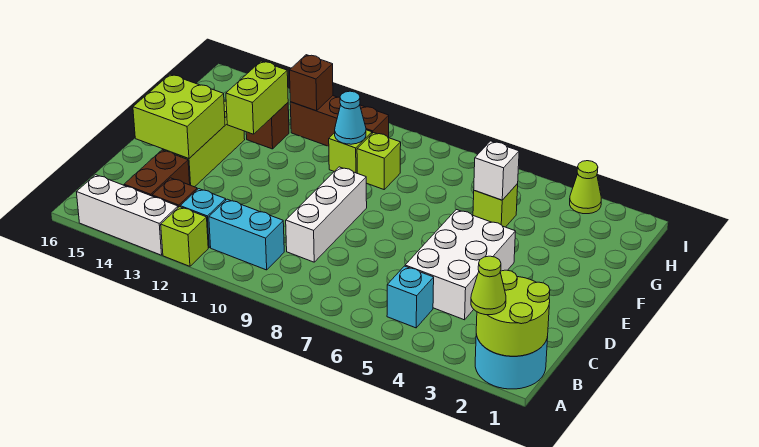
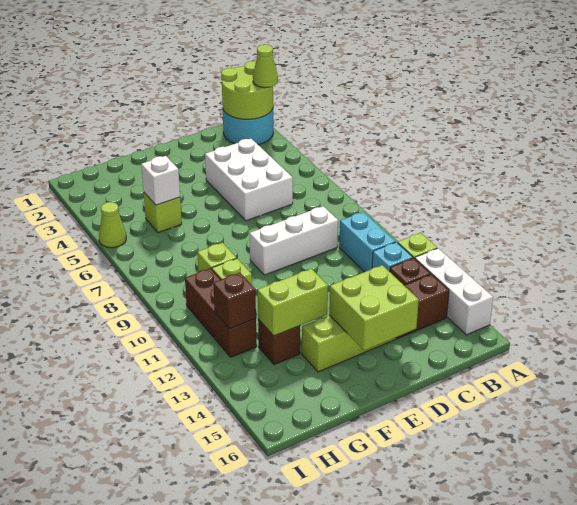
cyan brick B5 level 1 -> none
white brick C4:E5 level 1 -> white brick C4:D6 level 1
cyan cone G10 level 2 -> none
lime cone I3 level 1 -> lime cone I5 level 1

